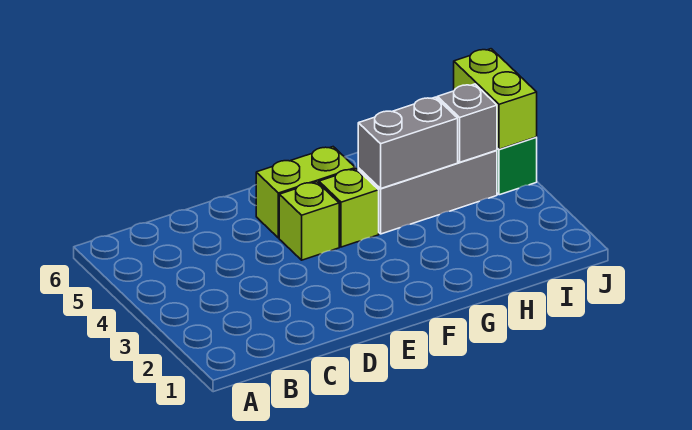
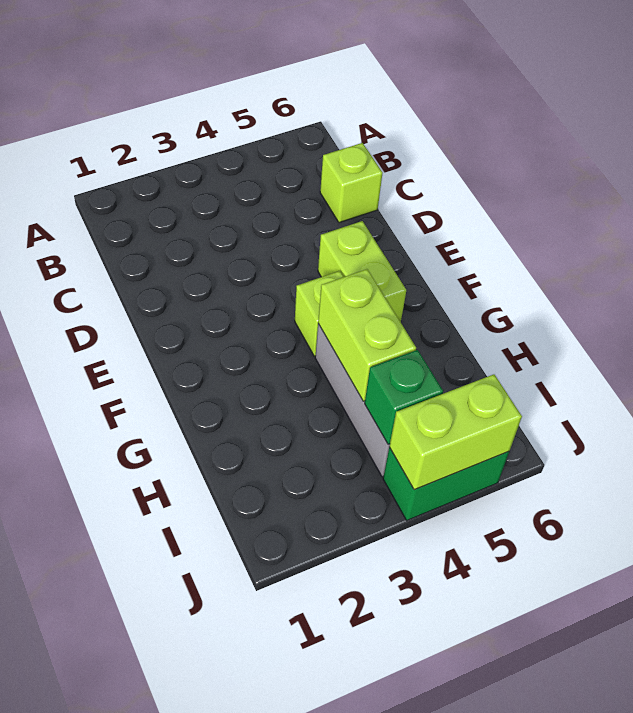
lime brick E4 level 1 -> lime brick C6 level 1
grey brick G4:H4 level 2 -> lime brick G4:H4 level 2
grey brick I4 level 2 -> green brick I4 level 2

